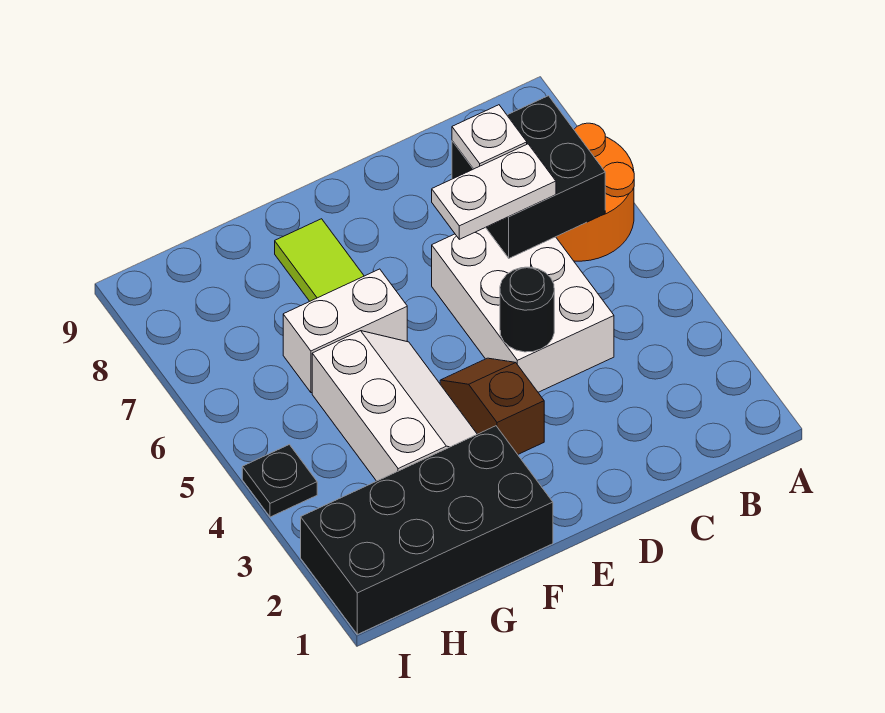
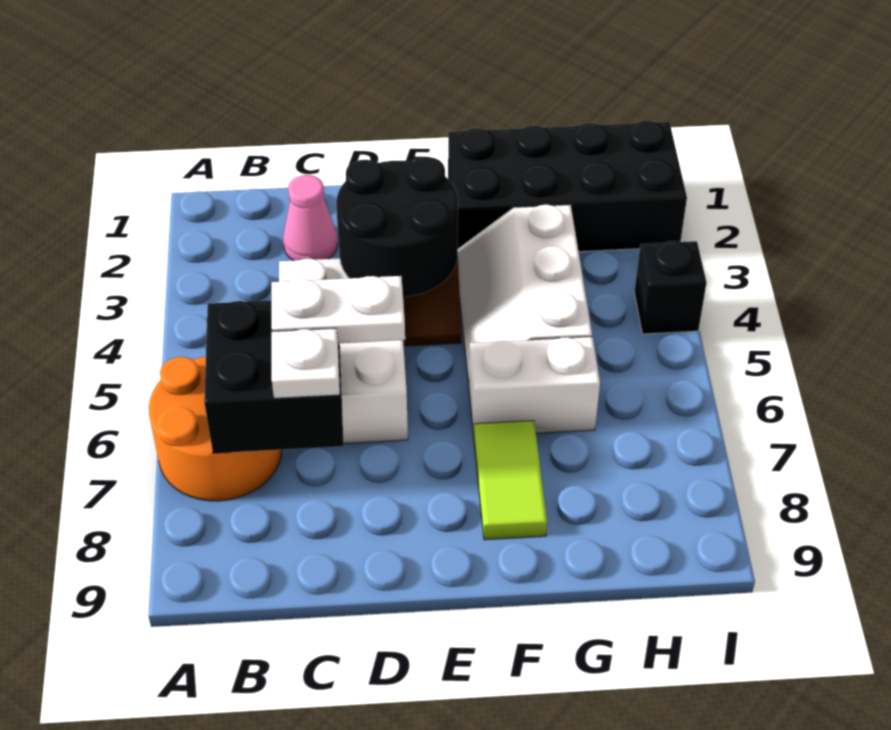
none -> pink cone C2 level 1
black round brick D4 level 2 -> black round brick D3:E4 level 2
black plate I4 level 1 -> black brick I4 level 1

